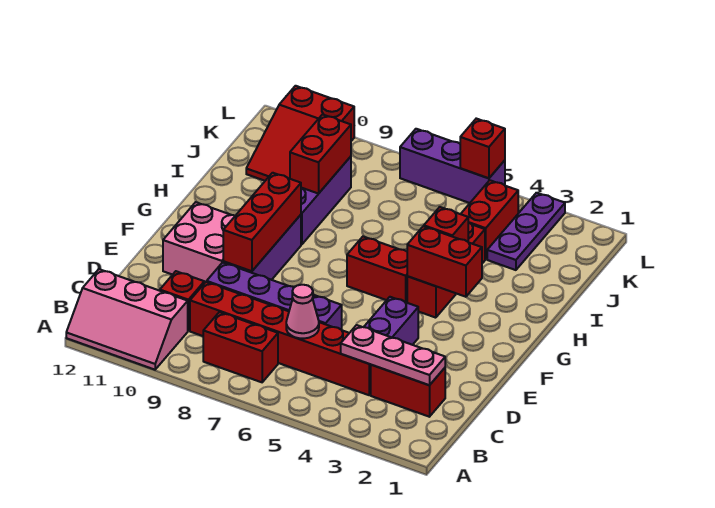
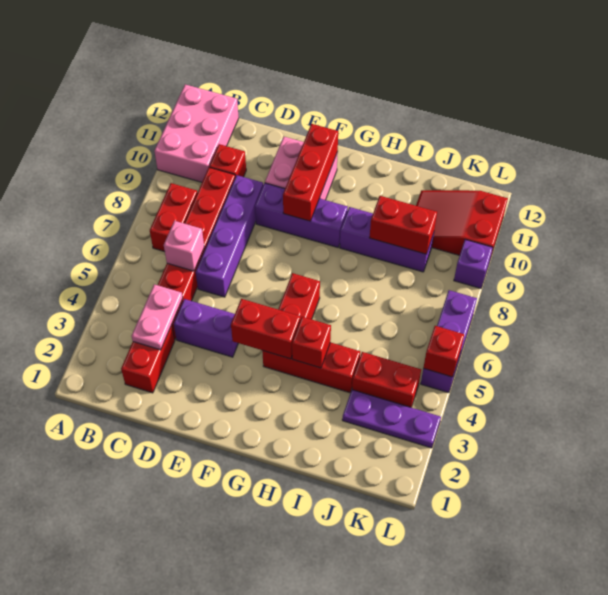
pink slope A10:B12 level 1 top B -> pink brick A10:B12 level 1
pink plate C2:C4 level 2 -> pink plate C3:C4 level 2
pink cone C6 level 2 -> pink brick C6 level 2
red brick E9:G9 level 2 -> red brick F9:F11 level 2
red brick G3:G4 level 2 -> red brick F4:G4 level 2
none -> purple brick L9 level 1

